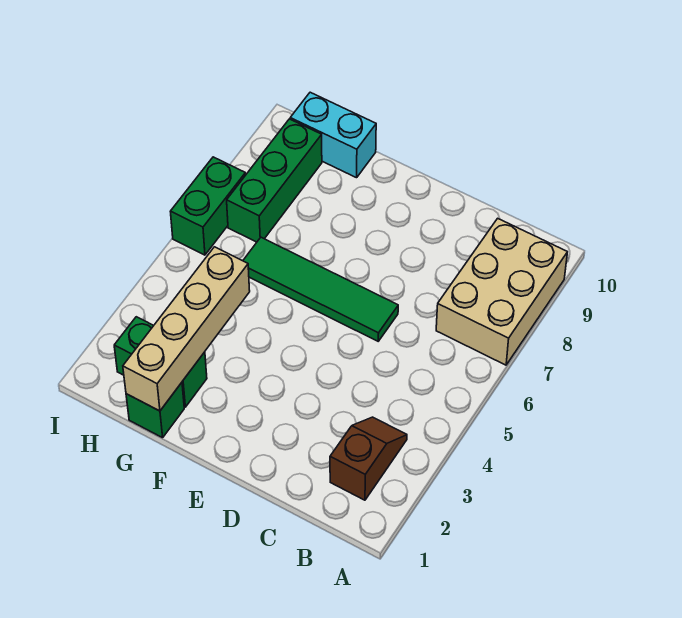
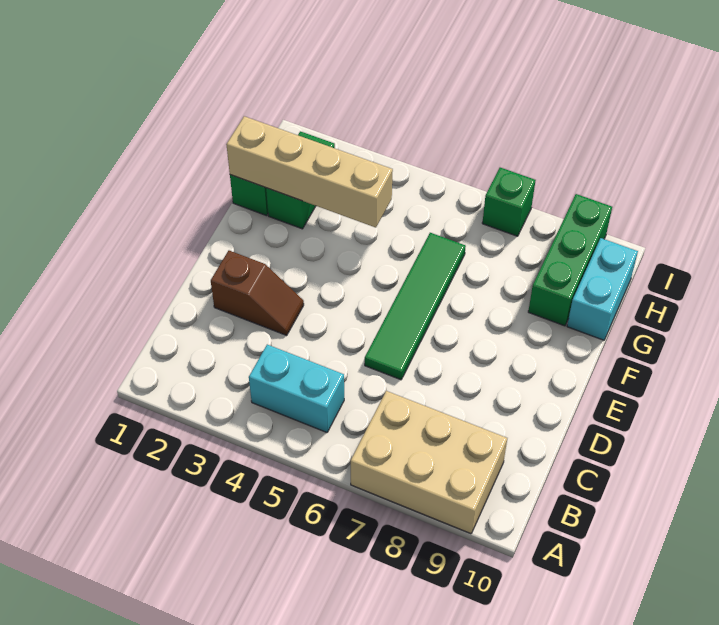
brown slope B2:B3 level 1 top 2 -> brown slope D2:D3 level 1 top 2
none -> cyan brick B4:B5 level 1
green brick H7:H9 level 1 -> green brick G9:I9 level 1
green brick I6:I7 level 1 -> green brick I7 level 1

